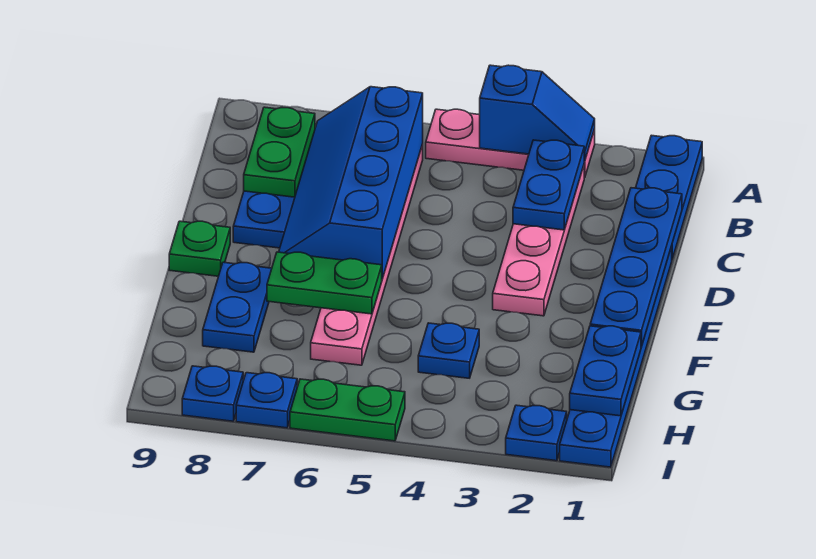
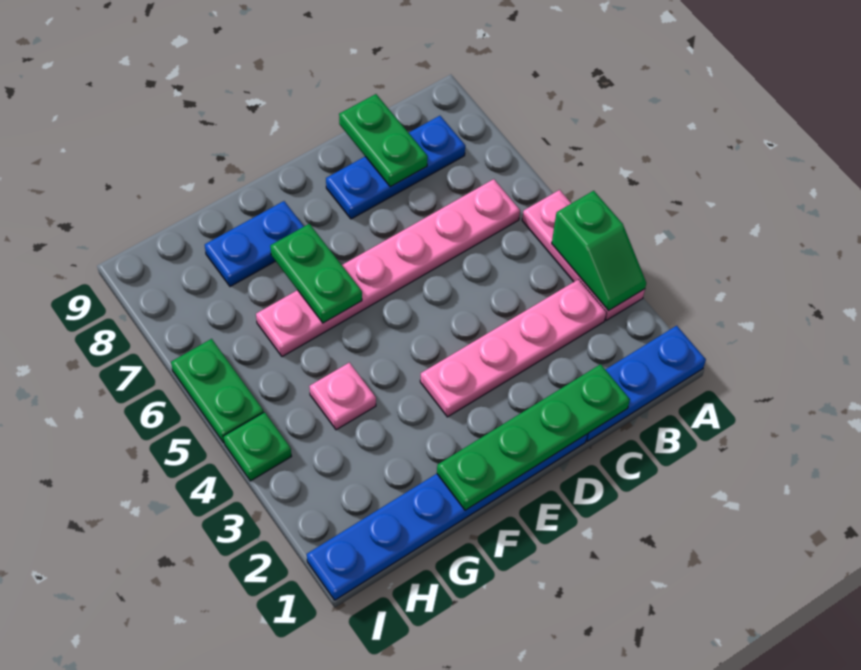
blue slope A3:A4 level 2 top 4 -> green slope A3:A4 level 2 top 4
blue plate B3:C3 level 2 -> none
blue slope B6:E7 level 2 top 6 -> none
green plate B8:C8 level 2 -> green plate C8:C9 level 2
blue plate C1:F1 level 2 -> green plate C1:F1 level 2
green plate E9 level 1 -> green plate I4 level 1
blue plate G1:H1 level 2 -> none
blue plate G4 level 1 -> pink plate G4 level 1
blue plate I2 level 1 -> none
blue plate I7 level 1 -> none
blue plate I8 level 1 -> none

